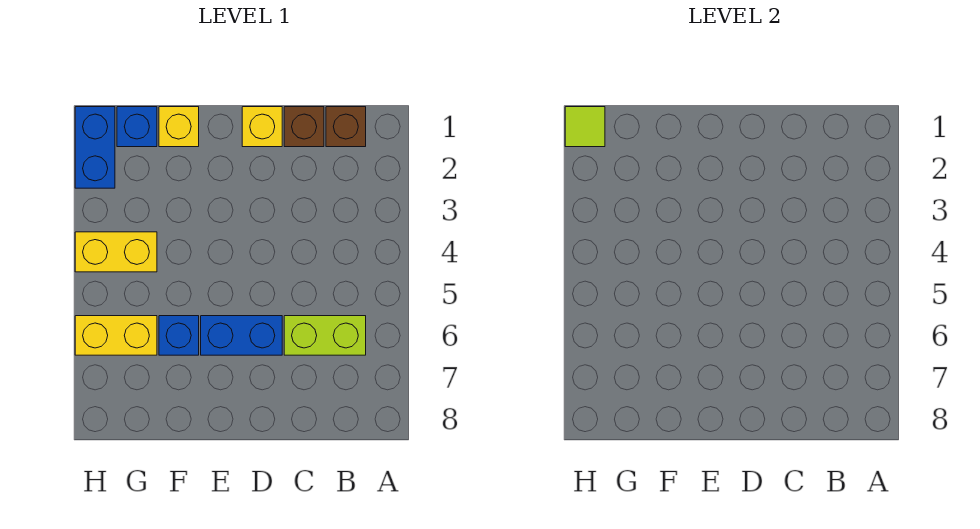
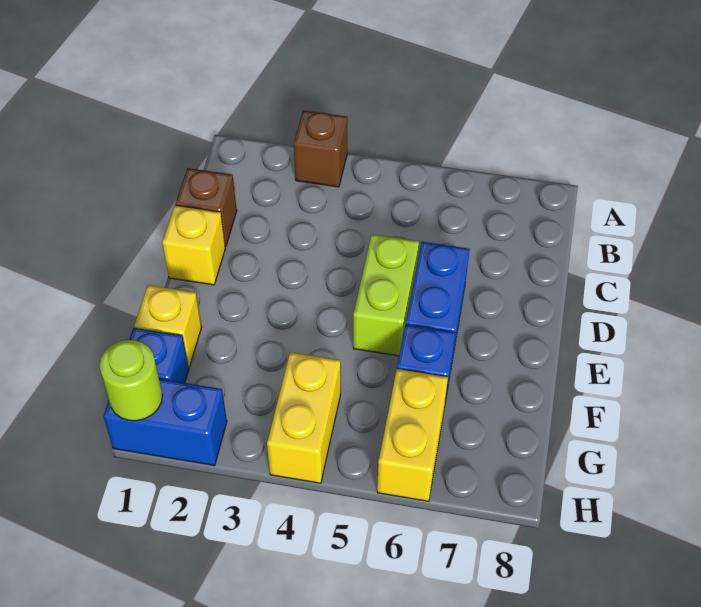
brown brick B1 level 1 -> brown brick A3 level 1
lime brick B6:C6 level 1 -> lime brick D5:E5 level 1
lime tile H1 level 2 -> lime round brick H1 level 2

